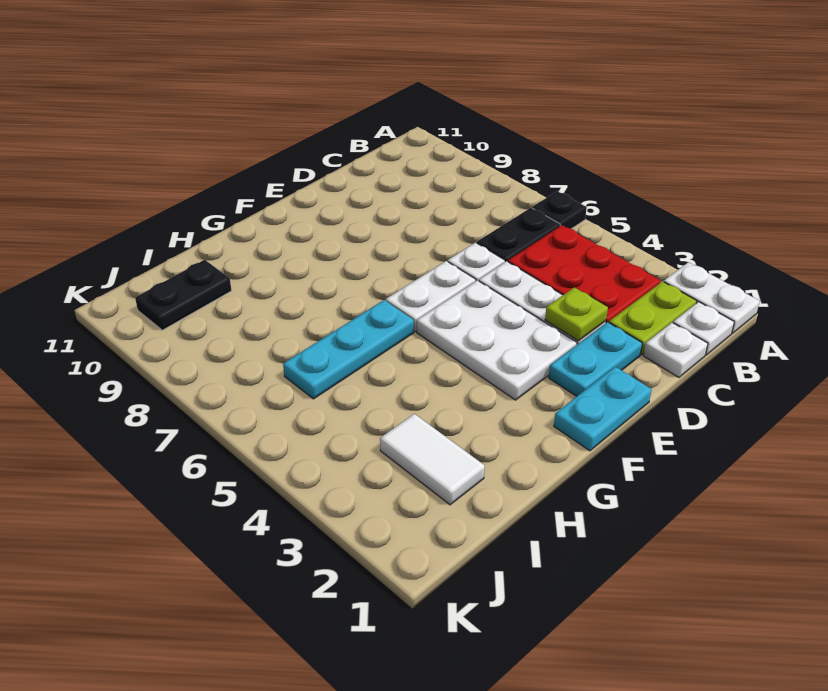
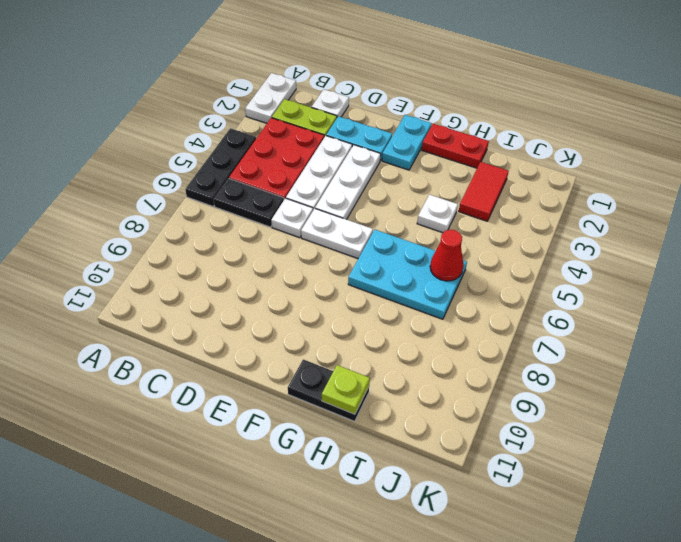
black plate A6 level 1 -> black plate A4:A6 level 1
white plate B1 level 1 -> white plate H4 level 1
lime plate D3 level 2 -> lime plate H11 level 2
cyan plate E1:F1 level 1 -> cyan plate F1:F2 level 1
white plate E3:F5 level 1 -> white plate E3:E5 level 1
none -> red plate G1:H1 level 1
cyan plate G6:I6 level 1 -> cyan plate G6:I7 level 1
white tile I2:I3 level 1 -> red tile I2:I3 level 1
none -> red cone I6 level 2
black plate I10:J10 level 1 -> black plate G11:H11 level 1

